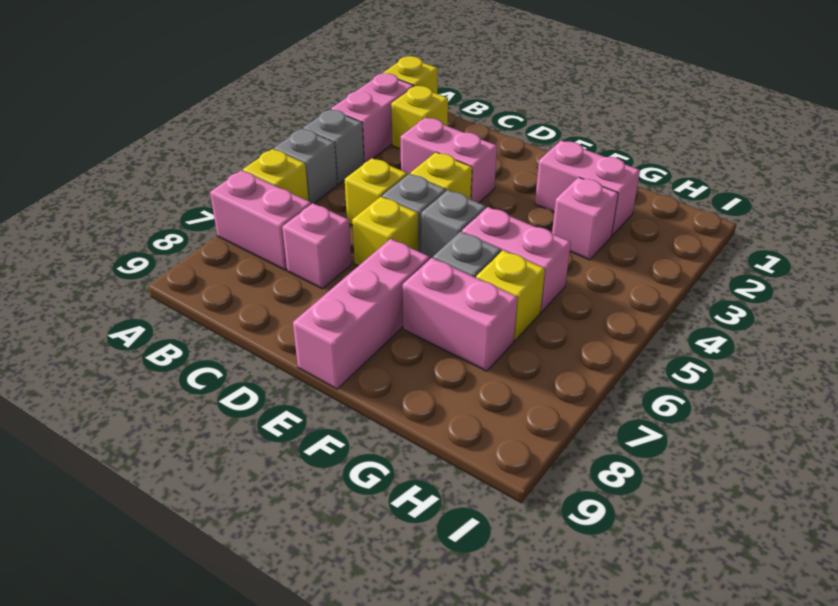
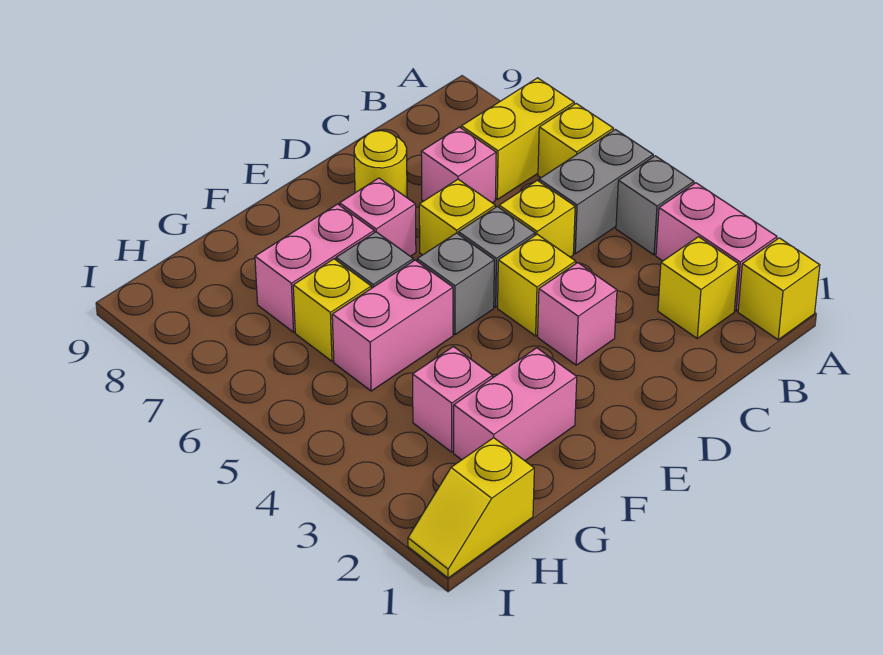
grey brick A5 level 1 -> grey brick A5:B5 level 1
pink brick A7:B7 level 1 -> yellow brick A7:B7 level 1
pink brick C3:D3 level 1 -> pink brick D3 level 1
none -> yellow round brick D8 level 1
pink brick E7:E9 level 1 -> pink brick E7 level 1
none -> yellow slope H1:I1 level 1 top H

